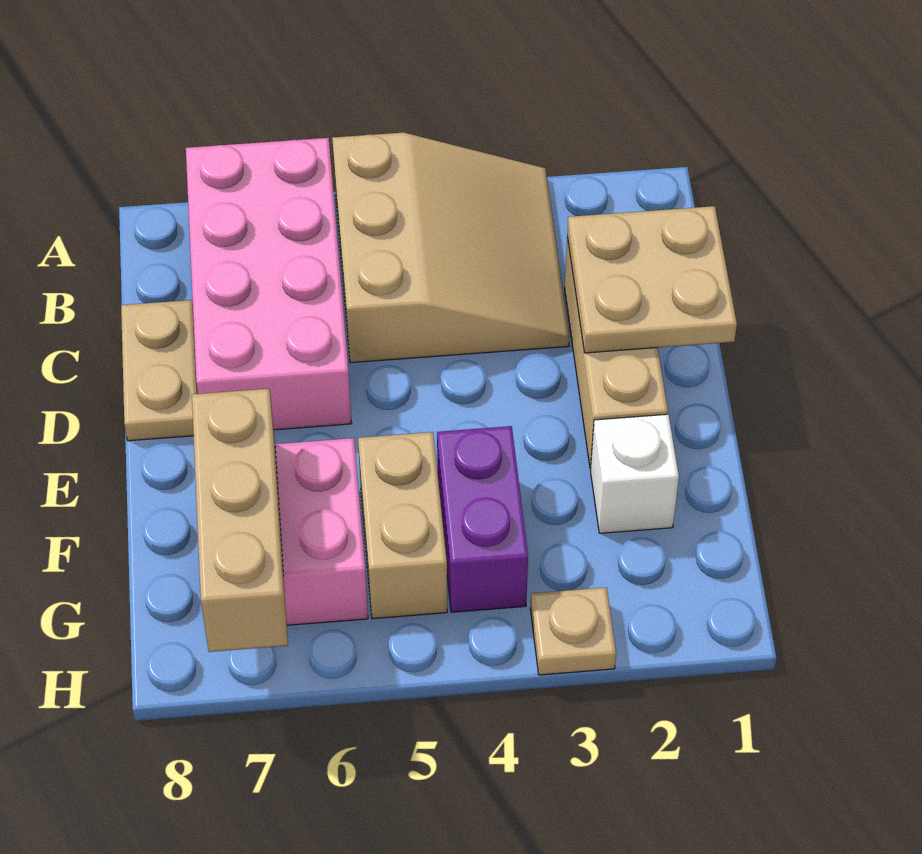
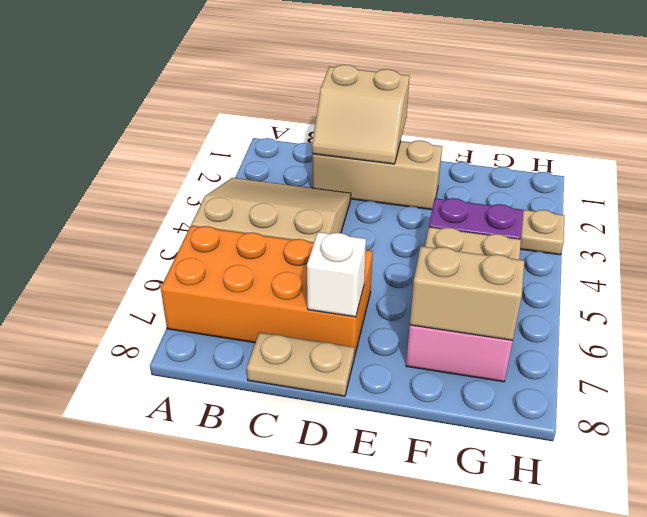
pink brick A6:D7 level 1 -> orange brick A6:D7 level 1
tan plate C1:D2 level 2 -> tan slope C1:D2 level 2 top 1
white brick F2 level 1 -> white brick D7 level 2
tan brick F7:H7 level 2 -> tan brick F7:G7 level 2

